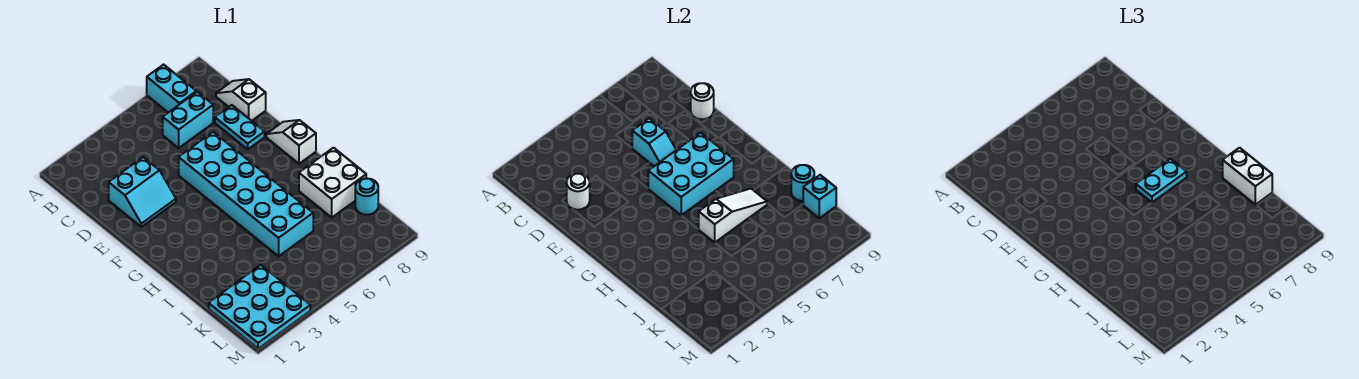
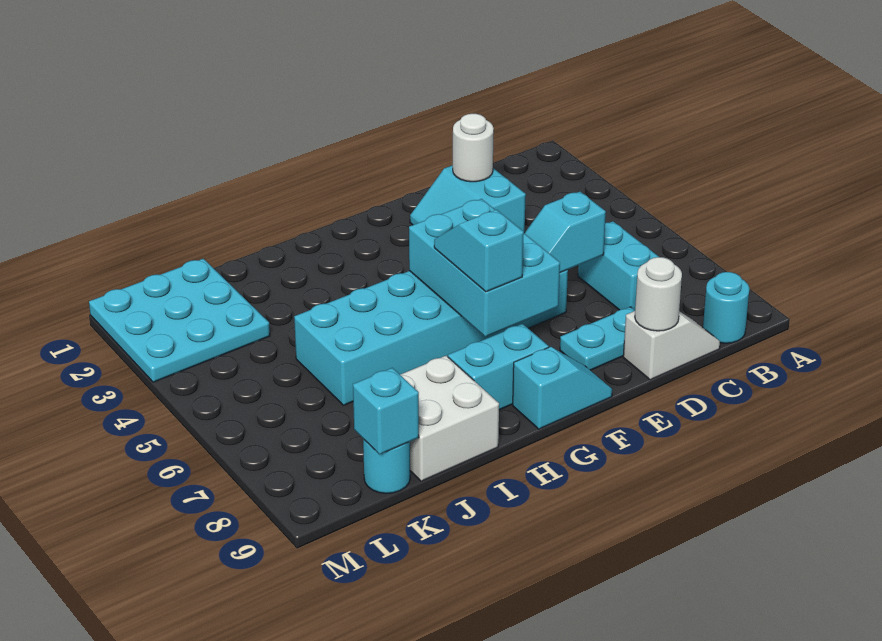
cyan brick A7:B7 level 1 -> cyan brick G8:H8 level 1
white slope F9:G9 level 1 top G -> cyan slope F9:G9 level 1 top G
cyan plate G6:G7 level 3 -> cyan slope G6:G7 level 3 top 7
white slope I5:I7 level 2 top 5 -> none
white brick I9:J9 level 3 -> none
cyan round brick J9 level 2 -> cyan round brick B9 level 1

